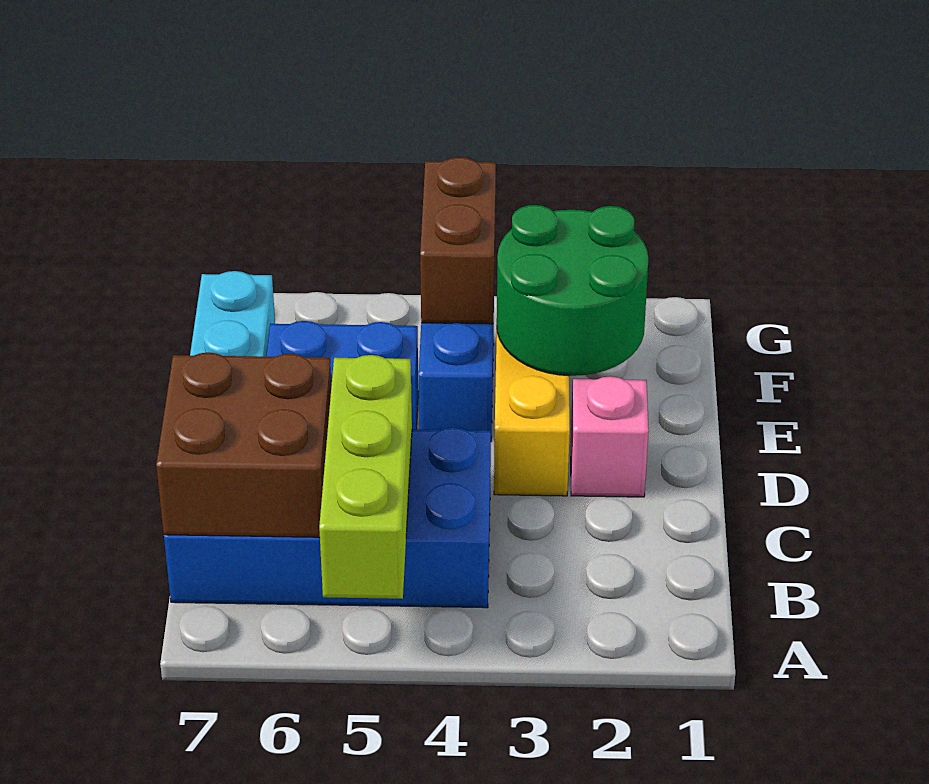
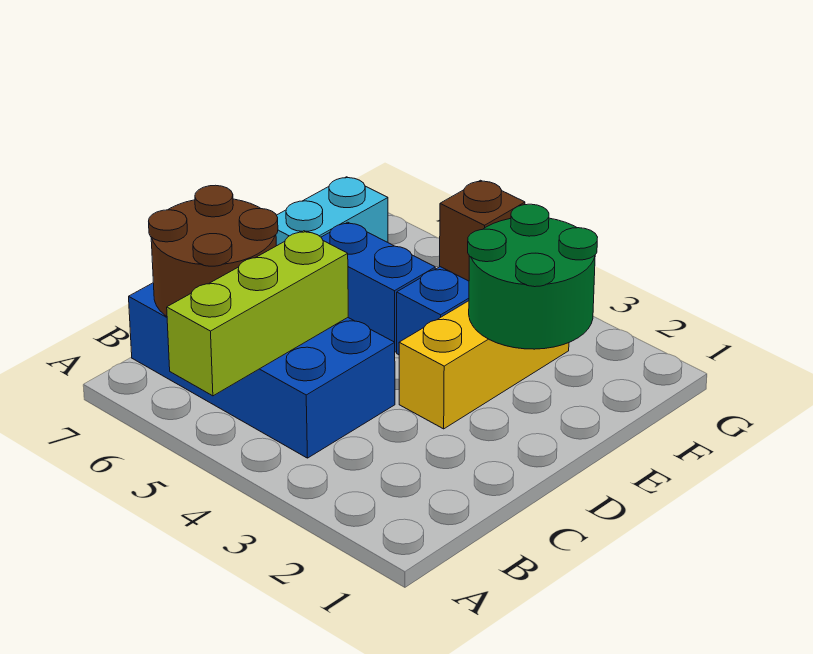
brown brick B6:C7 level 2 -> brown round brick B6:C7 level 2
pink brick D2 level 1 -> none
brown brick F4:G4 level 2 -> brown brick F4 level 2

